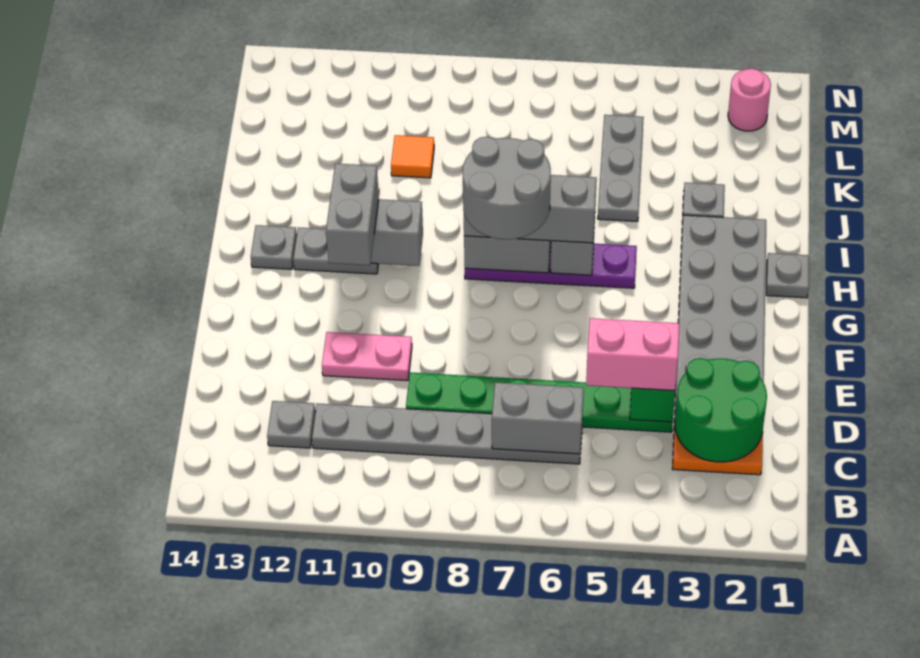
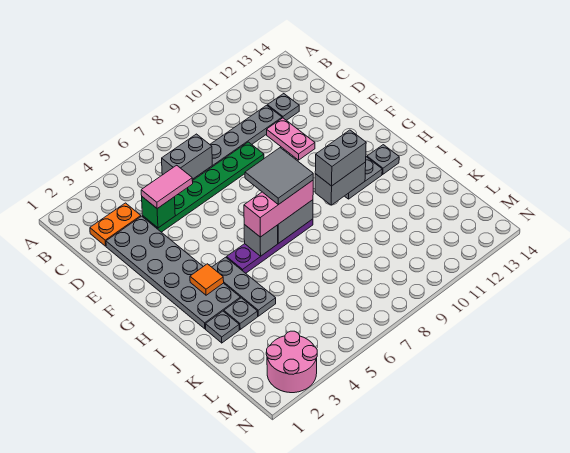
green round brick C2:D3 level 2 -> none
pink brick D4:D5 level 3 -> pink tile D4:D5 level 3
pink plate E10:E11 level 1 -> pink plate D11:E11 level 1
grey round brick G7:H8 level 4 -> grey tile G7:H8 level 4
grey brick G11:H11 level 3 -> grey brick H10:H11 level 3
grey plate H1 level 1 -> grey plate J2 level 1
grey brick H6:H8 level 3 -> pink brick H6:H8 level 3
grey plate J5:L5 level 1 -> grey plate H4:J4 level 1
orange tile K10 level 1 -> orange tile H3 level 2
pink round brick M2 level 1 -> pink round brick M2:N3 level 1

